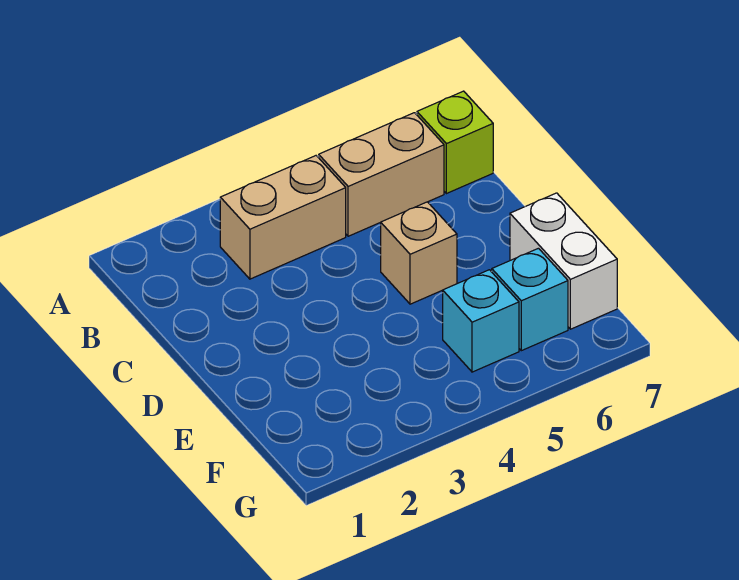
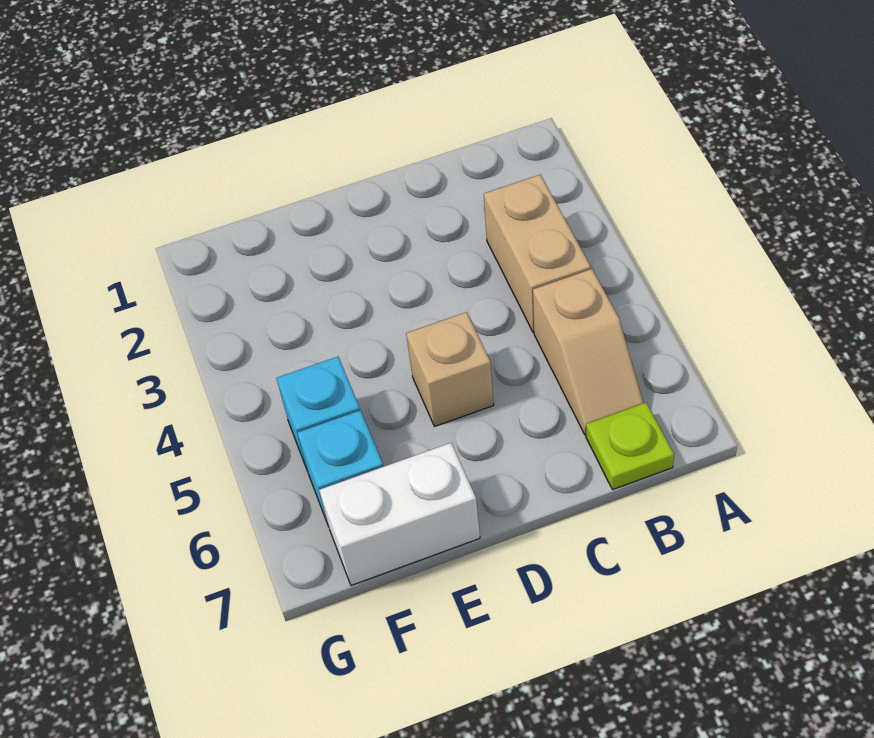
tan brick B5:B6 level 1 -> tan slope B5:B6 level 1 top 5
lime brick B7 level 1 -> lime plate B7 level 1

